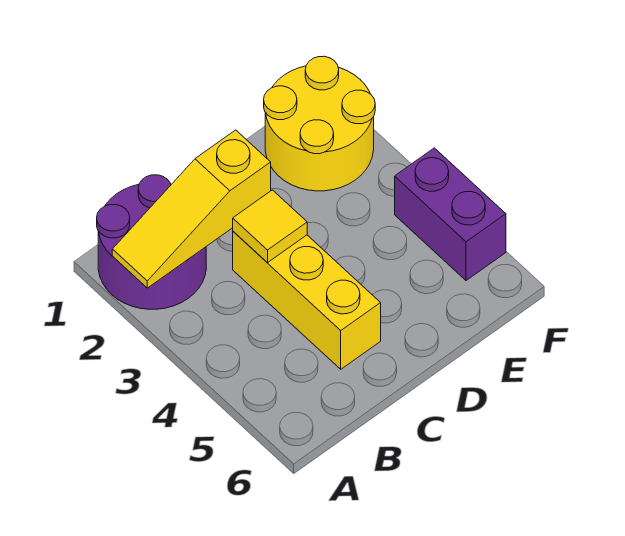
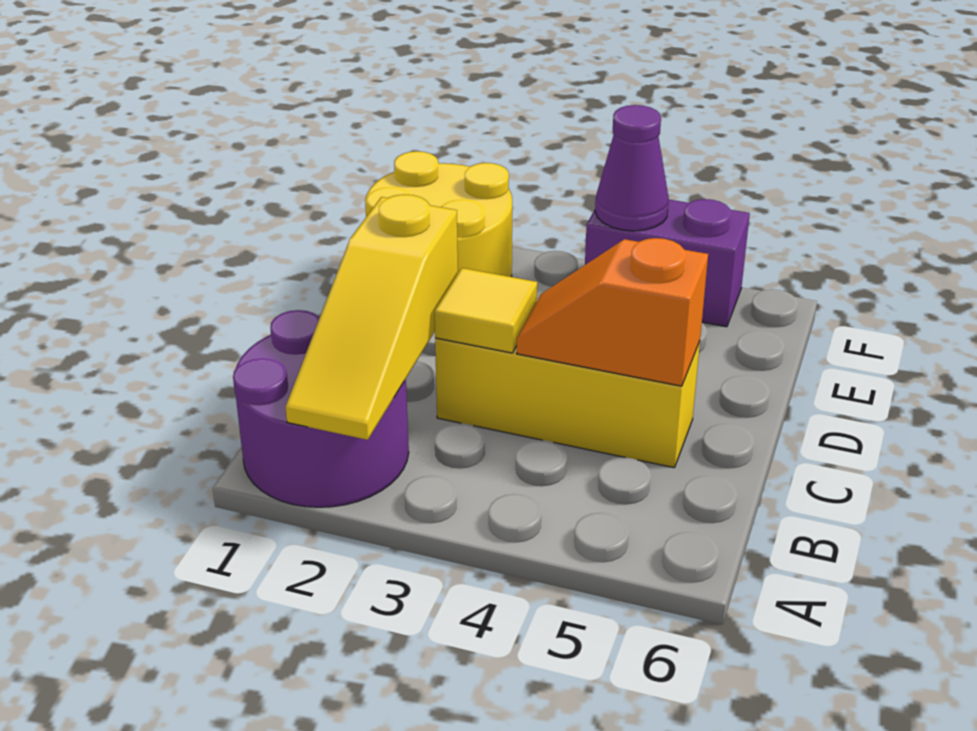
none -> orange slope C4:C5 level 2 top 5
none -> purple cone F4 level 2

